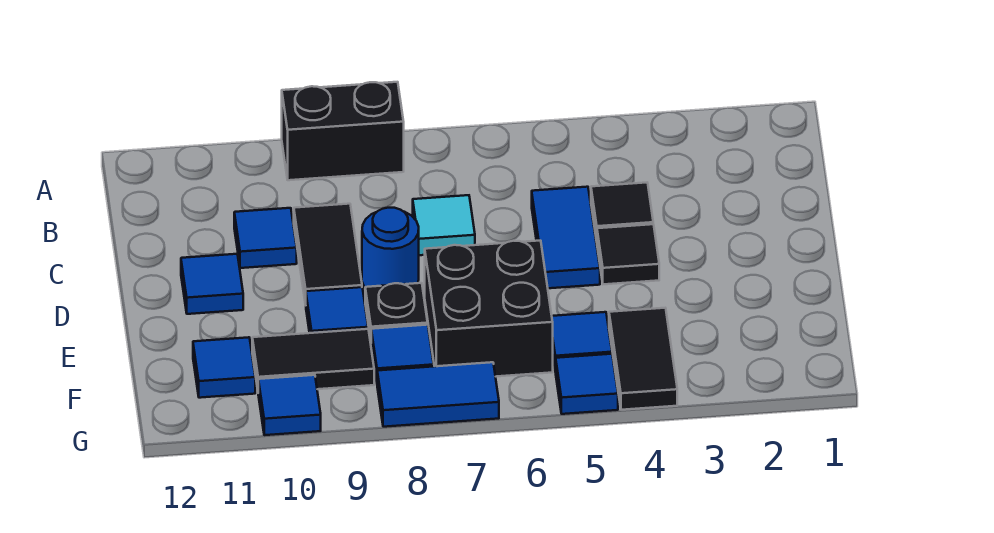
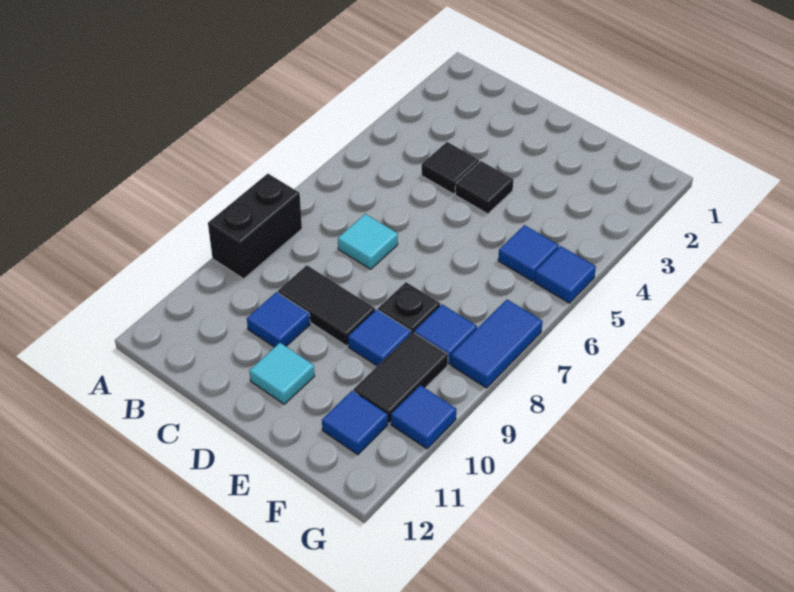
blue tile C5:D5 level 1 -> none
blue round brick D8 level 1 -> none
blue tile D11 level 1 -> cyan tile D11 level 1
black brick E6:F7 level 1 -> none
black tile F4:G4 level 1 -> none

